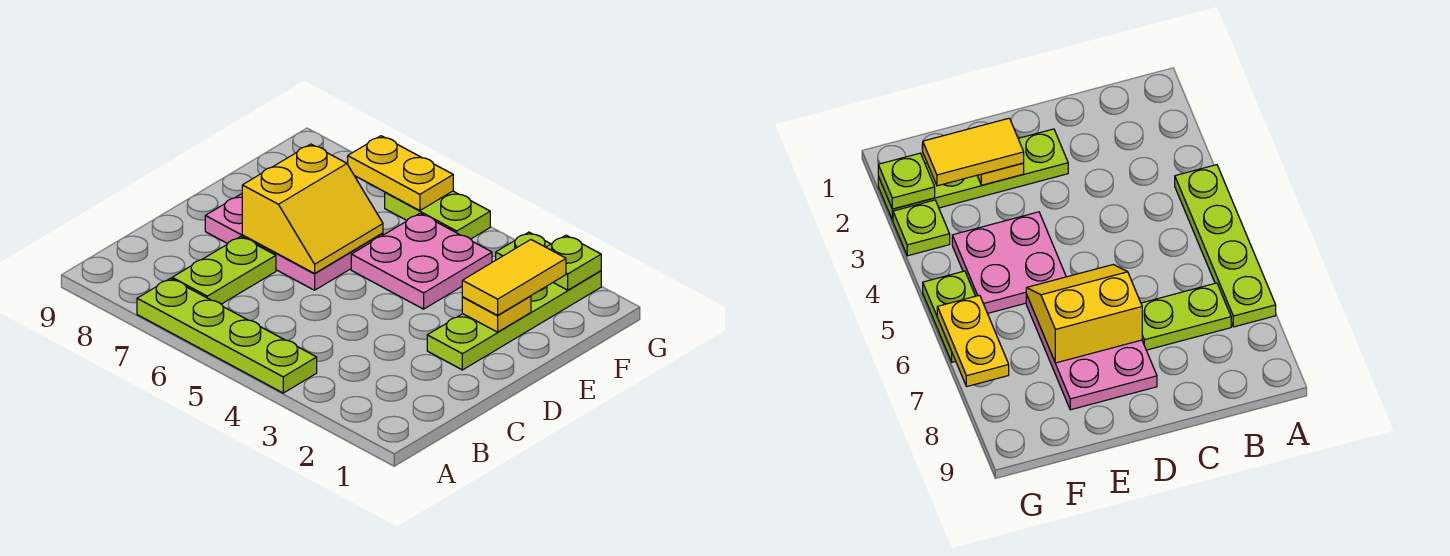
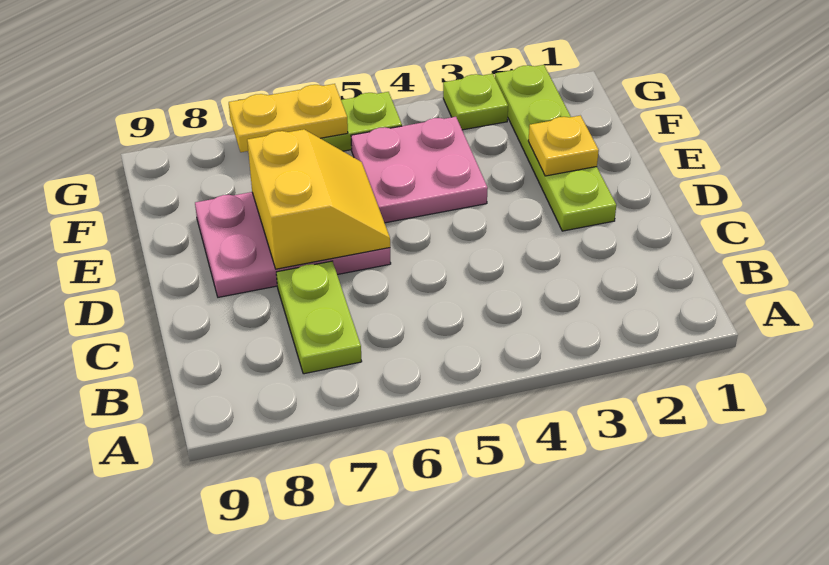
lime plate A4:A7 level 1 -> none
yellow tile E2:F2 level 3 -> none
lime plate G2 level 2 -> none

